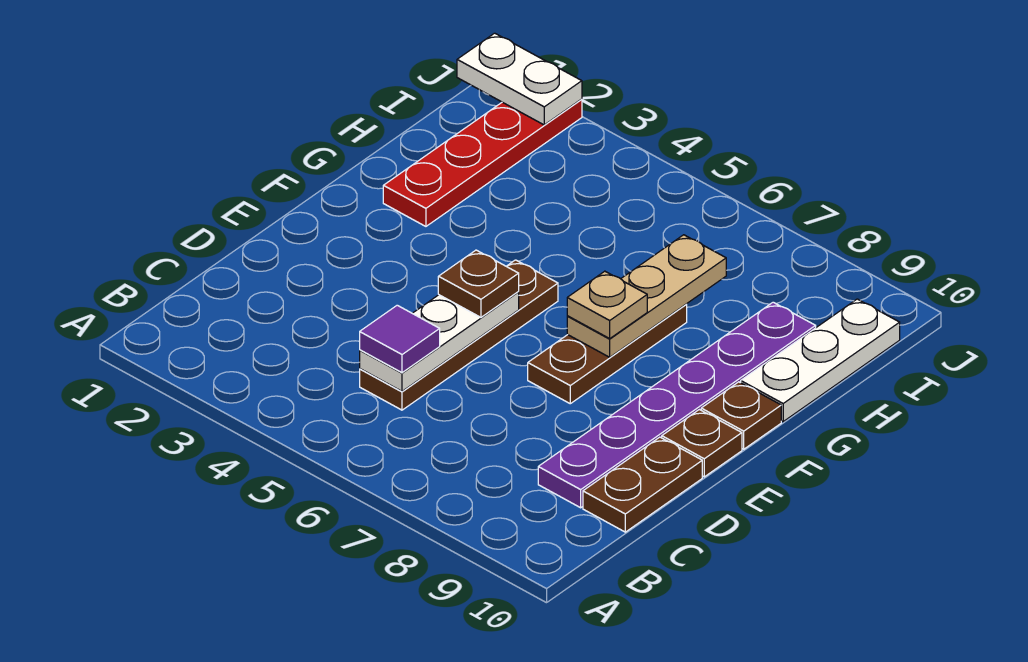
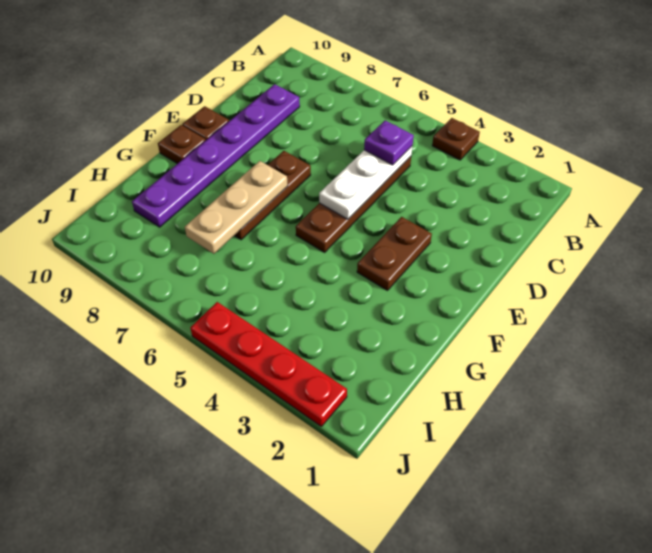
purple tile C5 level 3 -> purple plate C5 level 3
brown plate C10:D10 level 1 -> brown plate E3:F3 level 1
brown plate E5 level 3 -> brown plate A4 level 1
tan plate F7 level 3 -> none
red plate G2:J2 level 1 -> red plate J2:J5 level 1
white plate G10:I10 level 1 -> none
white plate J1:J2 level 2 -> none

